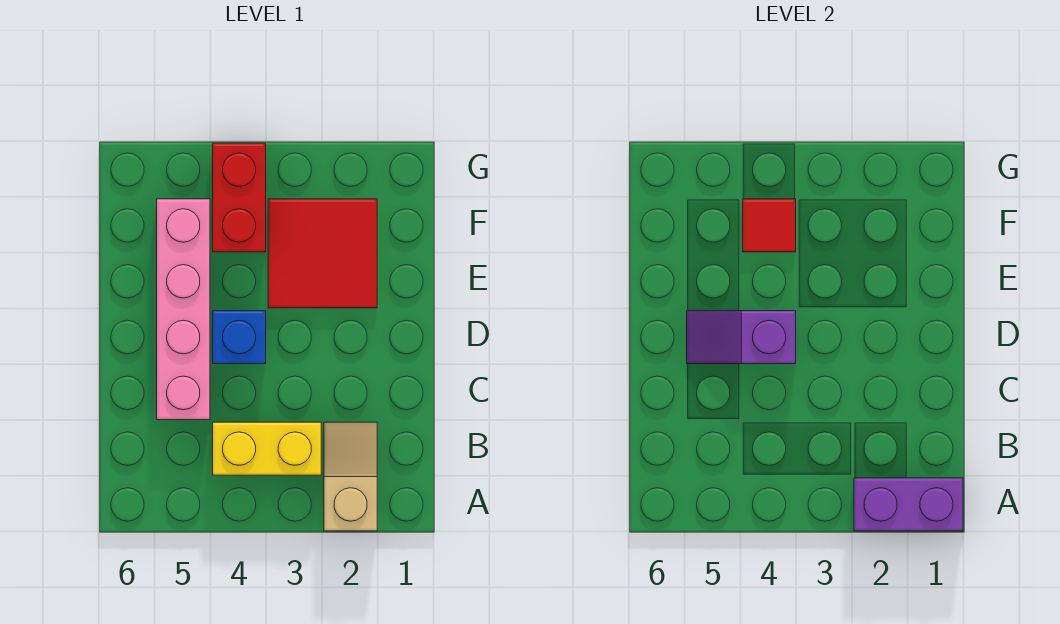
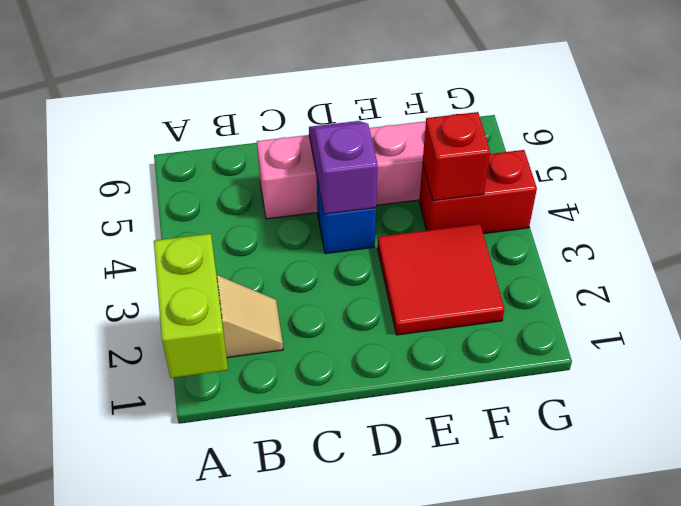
purple brick A1:A2 level 2 -> lime brick A1:A2 level 2
yellow brick B3:B4 level 1 -> none
red tile F4 level 2 -> red brick F4 level 2

